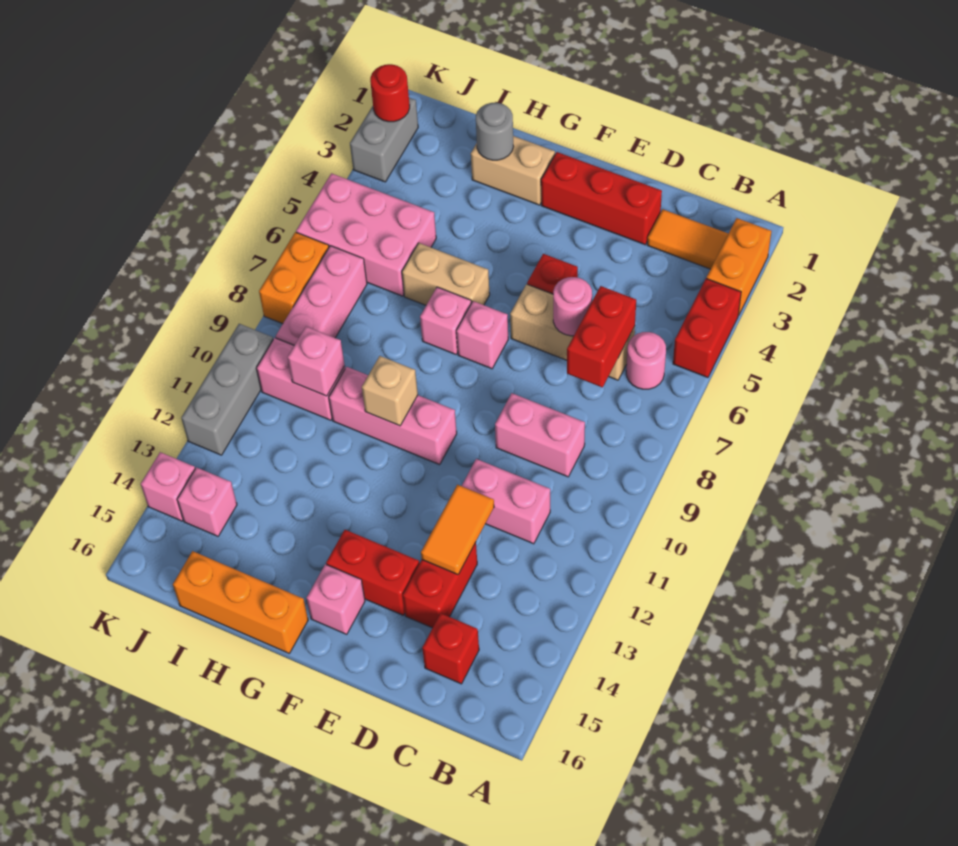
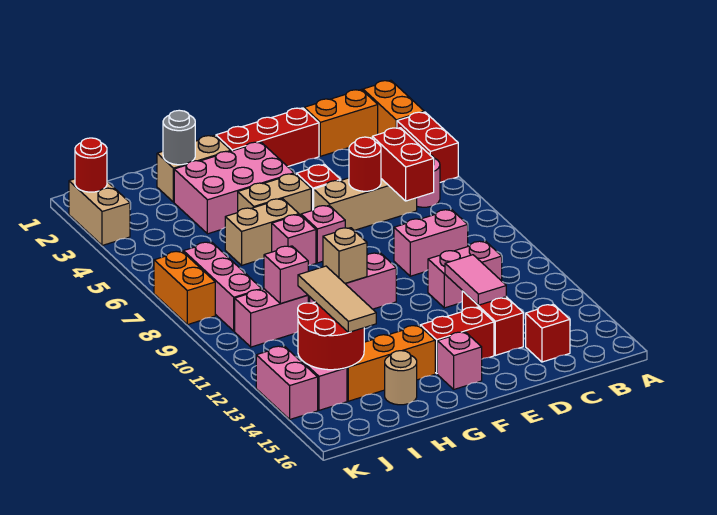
orange tile B2:C2 level 1 -> orange brick B2:C2 level 1
pink round brick D6 level 2 -> red round brick D6 level 2
orange tile D12:D13 level 2 -> pink tile D12:D13 level 2
none -> tan brick F5:G5 level 1
orange brick G16:I16 level 1 -> orange brick G14:I14 level 1
none -> tan round brick H15 level 1
pink brick I5:K6 level 1 -> pink brick F3:H4 level 1
none -> tan tile I12:I14 level 3
none -> red round brick I13:J14 level 2
grey brick K2:K3 level 1 -> tan brick K2:K3 level 1
grey brick K10:K12 level 1 -> none
pink brick K14 level 1 -> pink brick K13:K14 level 1

